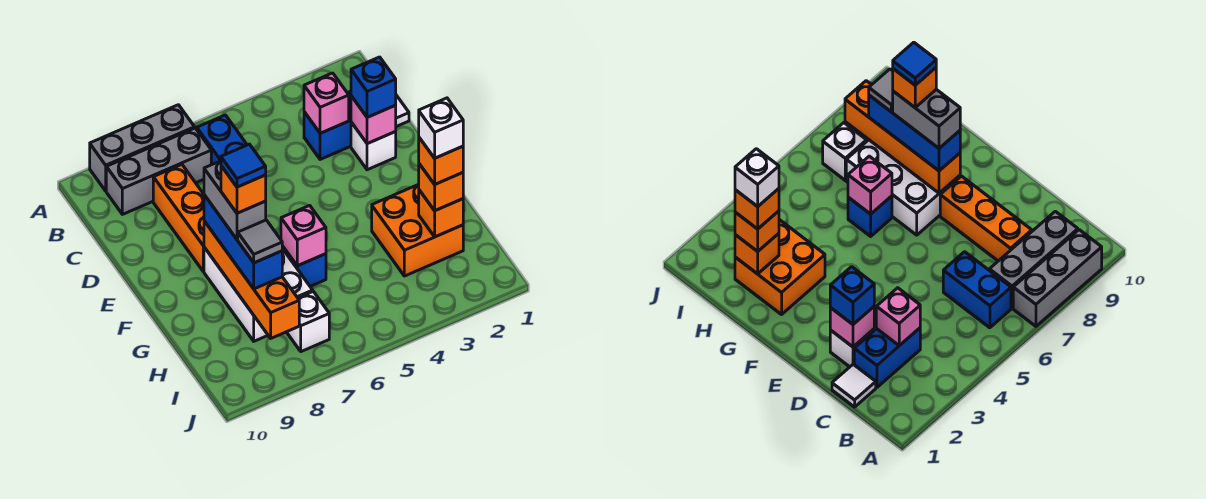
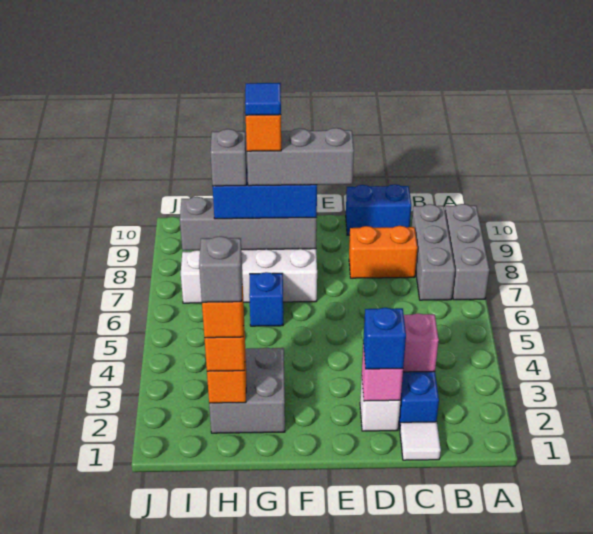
blue brick B6:C6 level 1 -> blue brick C10:D10 level 1
orange brick C8:E8 level 1 -> orange brick C8:D8 level 1
orange brick F8:I8 level 2 -> grey brick F8:I8 level 2
grey brick F8:G8 level 4 -> grey brick E8:G8 level 4
orange brick G2:H3 level 1 -> grey brick G2:H3 level 1
pink brick G6 level 2 -> none
white brick H2 level 5 -> grey brick H2 level 5
grey tile H8 level 4 -> grey brick H8 level 4

